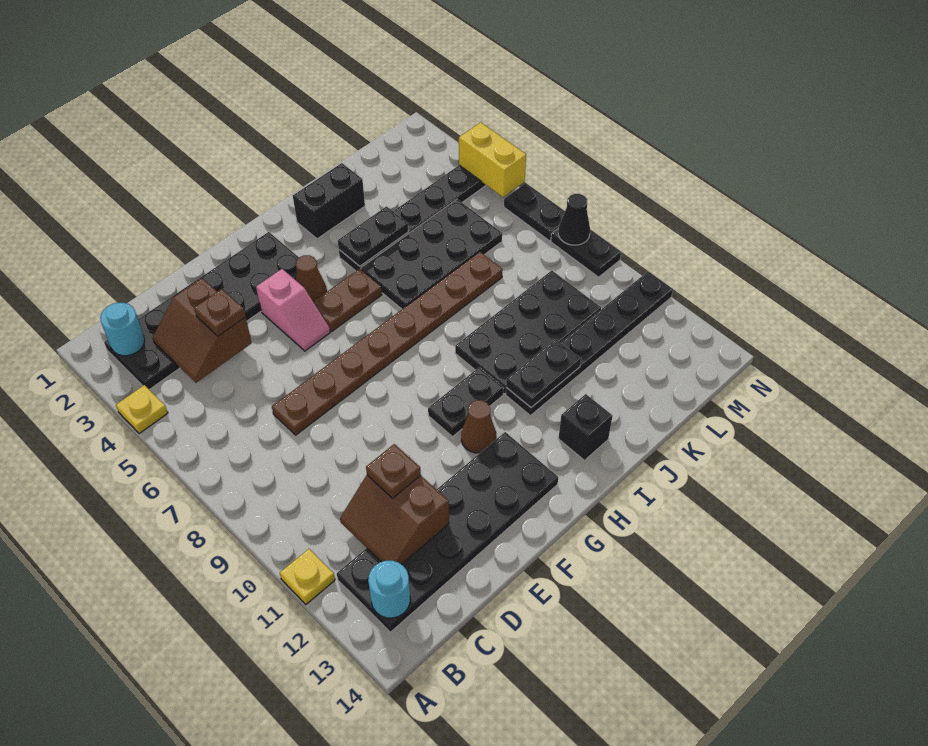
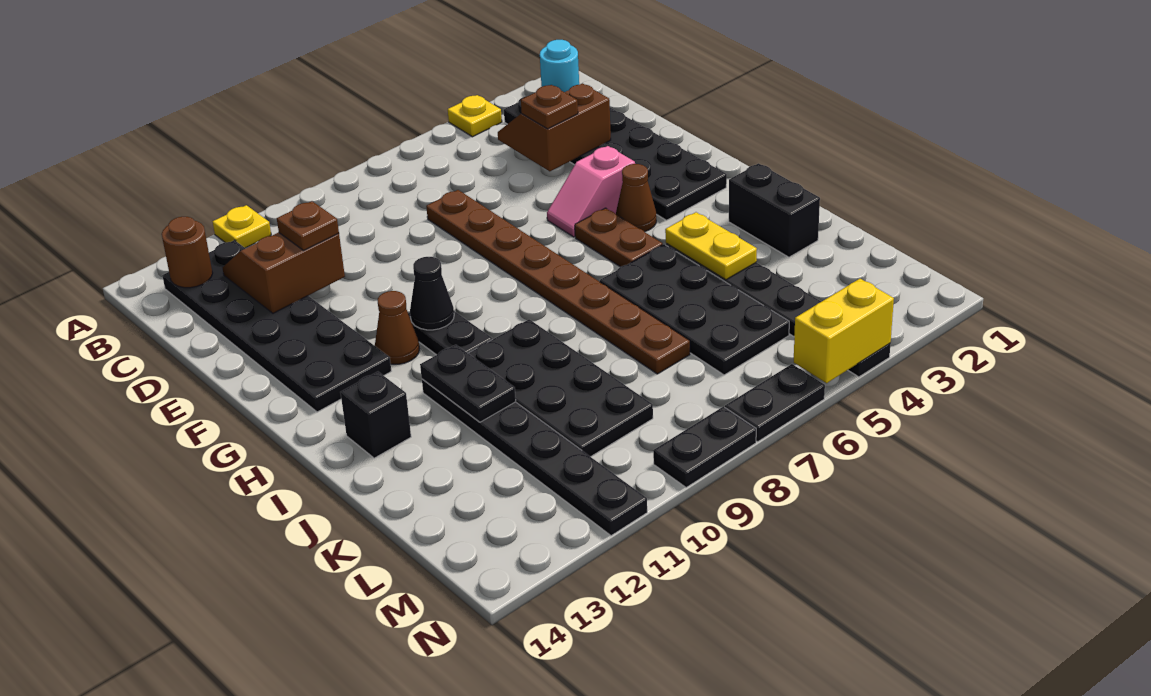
cyan round brick B13 level 2 -> brown round brick B13 level 2
black plate I4:J4 level 2 -> yellow plate I4:J4 level 2
black cone N8 level 2 -> black cone G10 level 2

